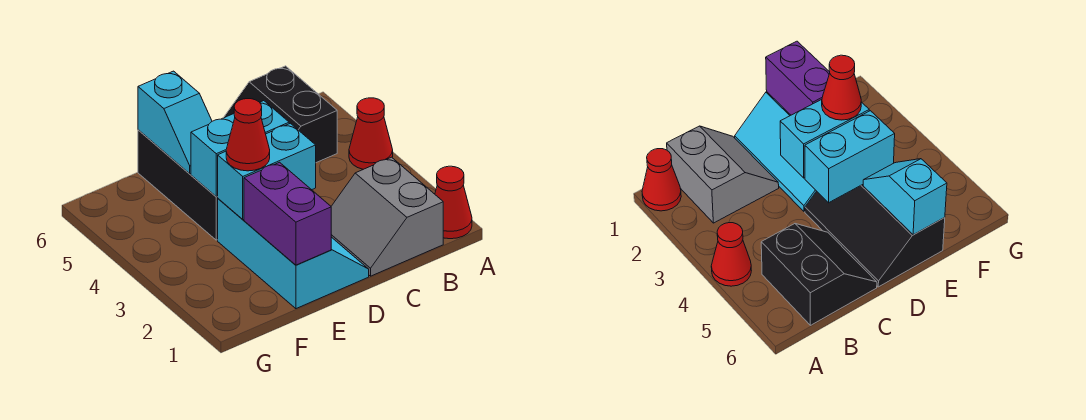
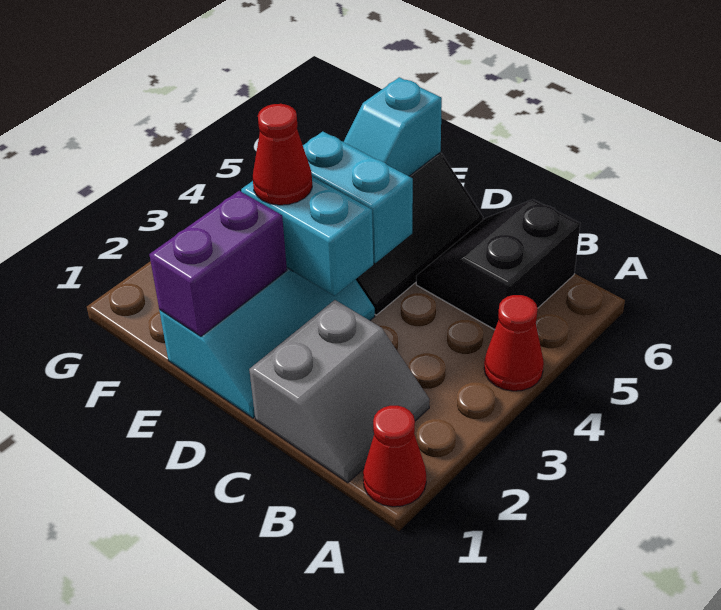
grey slope B1:C2 level 1 top B -> grey slope B1:C2 level 1 top C

